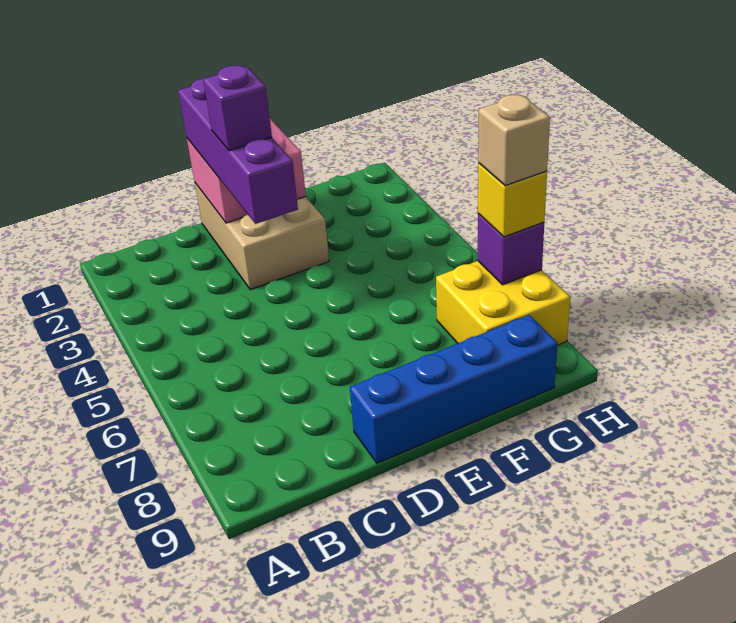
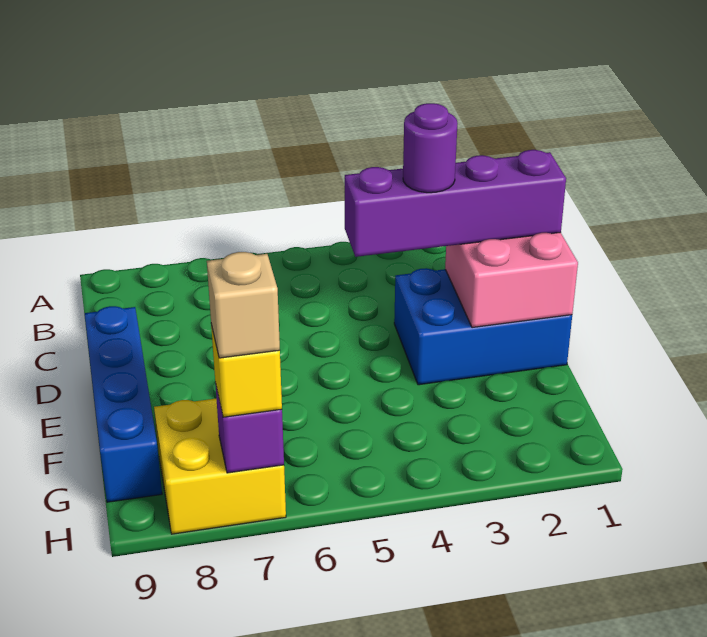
tan brick D1:E3 level 1 -> blue brick D1:E3 level 1
purple brick D3 level 4 -> purple round brick D3 level 4

